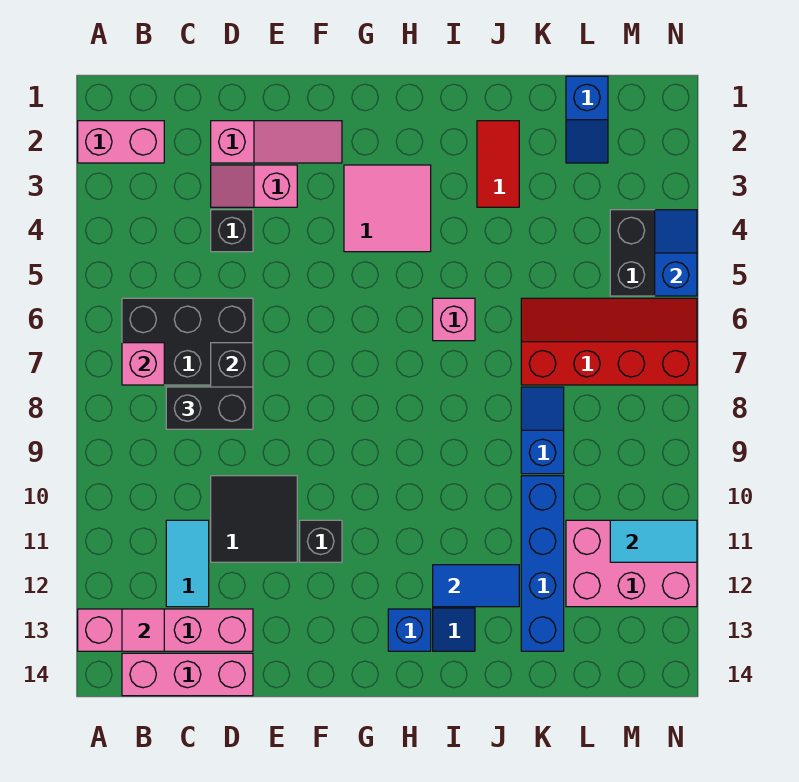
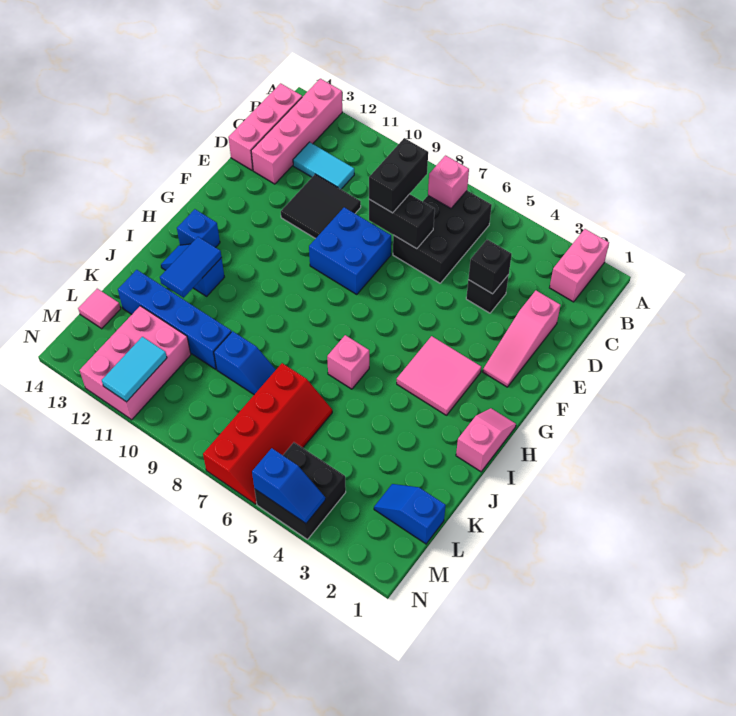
pink tile B13 level 2 -> pink tile L14 level 1
pink slope D3:E3 level 1 top E -> pink slope H1:I1 level 1 top I
none -> blue brick E8:F9 level 1
black brick F11 level 1 -> black brick D4 level 2
red tile J2:J3 level 1 -> none

